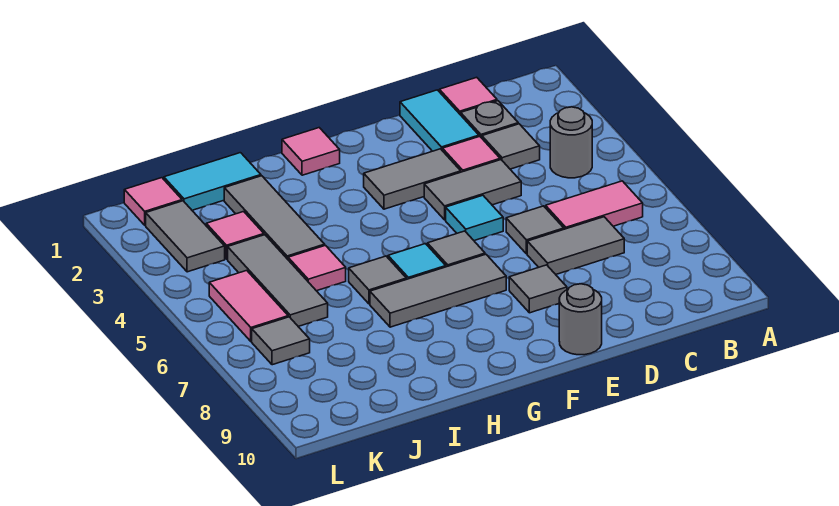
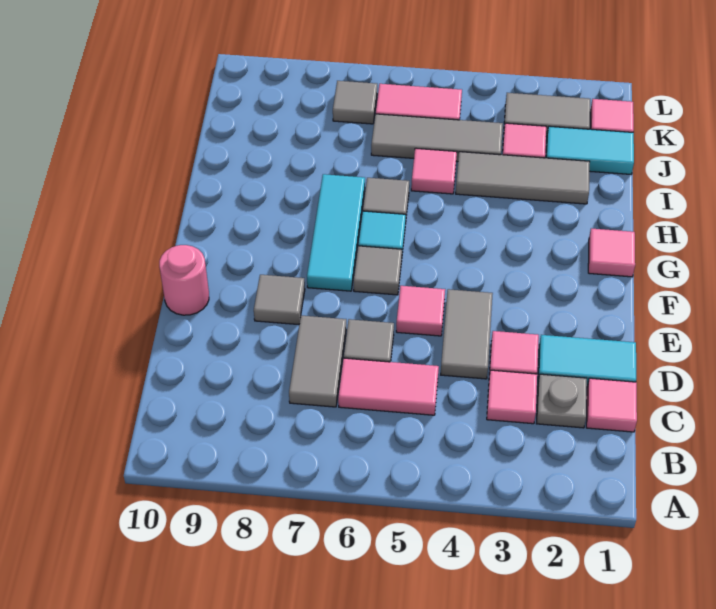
grey round brick B4 level 1 -> none
pink tile B6:C6 level 1 -> pink tile C5:C6 level 1
grey tile C3 level 1 -> pink tile C3 level 1
grey tile E3:F3 level 1 -> none
cyan tile E5 level 1 -> pink tile E5 level 1
grey round brick E10 level 1 -> pink round brick E10 level 1
grey tile F7:H7 level 1 -> cyan tile F7:H7 level 1
cyan tile I1:J1 level 1 -> cyan tile J1:J2 level 1

